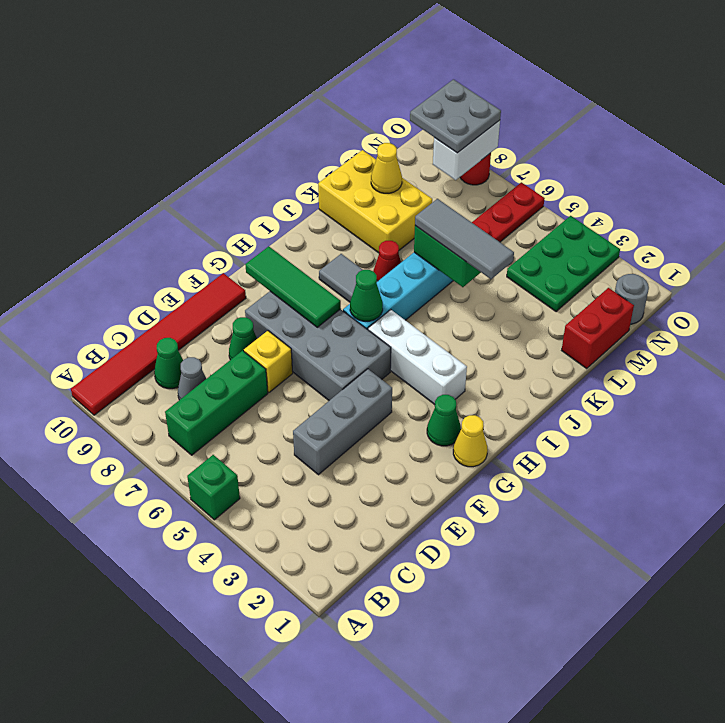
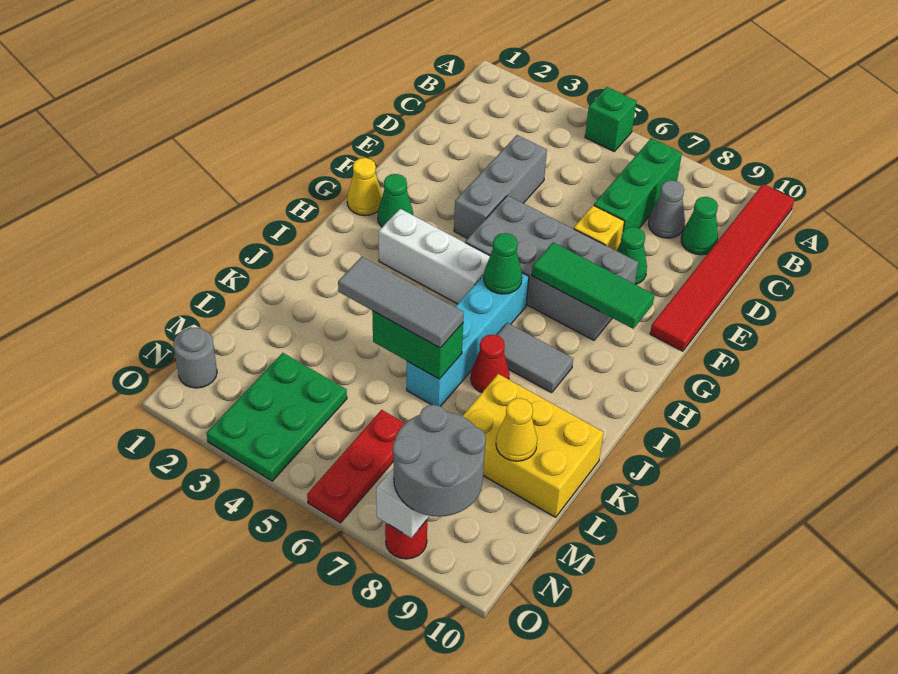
red brick L1:M1 level 1 -> none
grey plate N8:O9 level 3 -> grey round brick N8:O9 level 3

